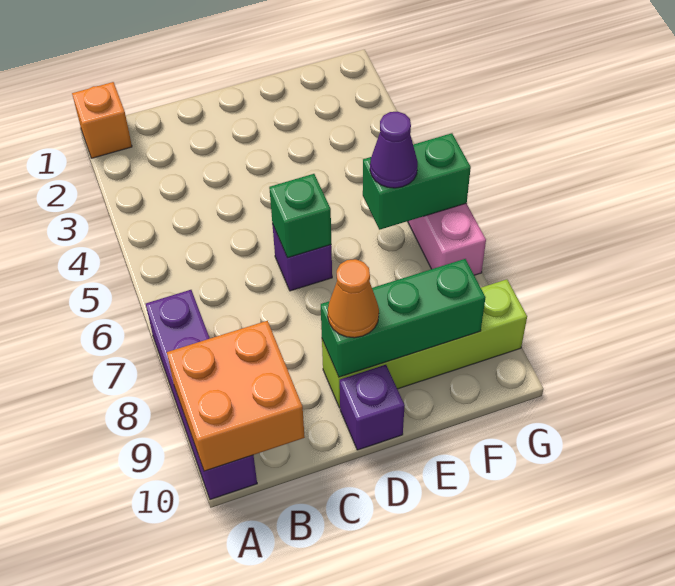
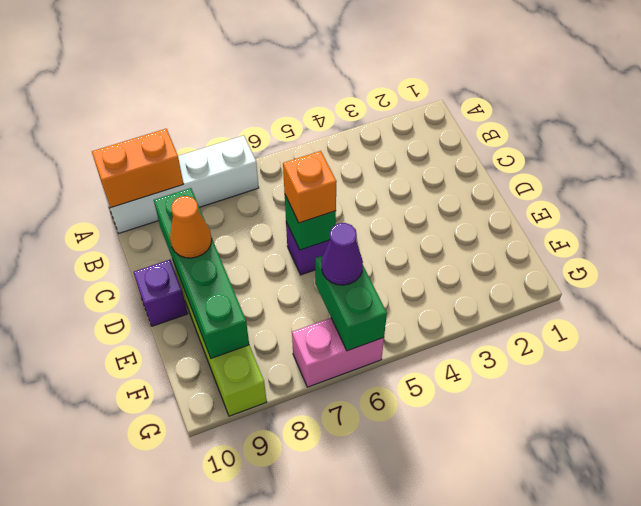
orange brick A1 level 1 -> orange brick D6 level 3
purple brick A7:A10 level 1 -> white brick A7:A10 level 1
orange brick A9:B10 level 2 -> orange brick A9:A10 level 2
green brick D9:F9 level 2 -> green brick C9:F9 level 2

